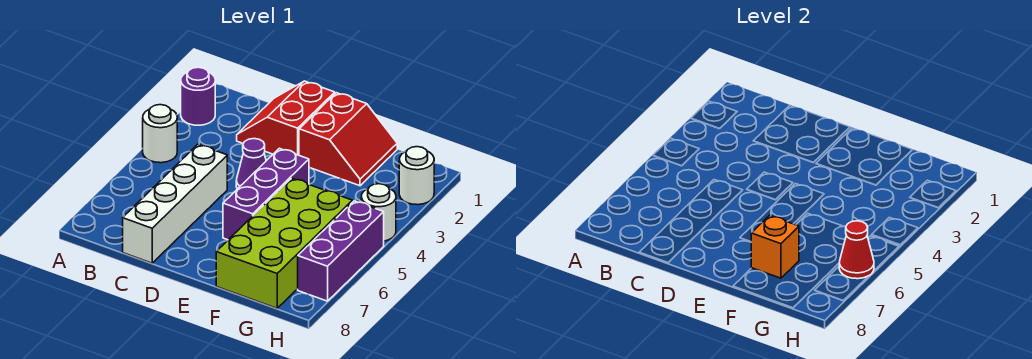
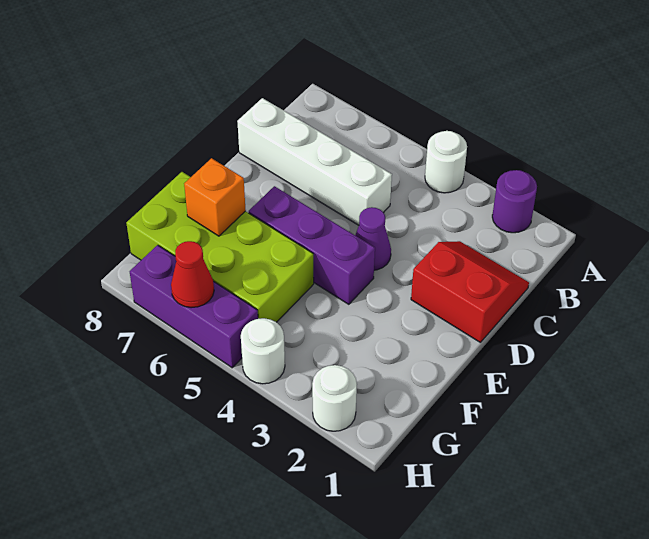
red slope E1:F2 level 1 top E -> none

